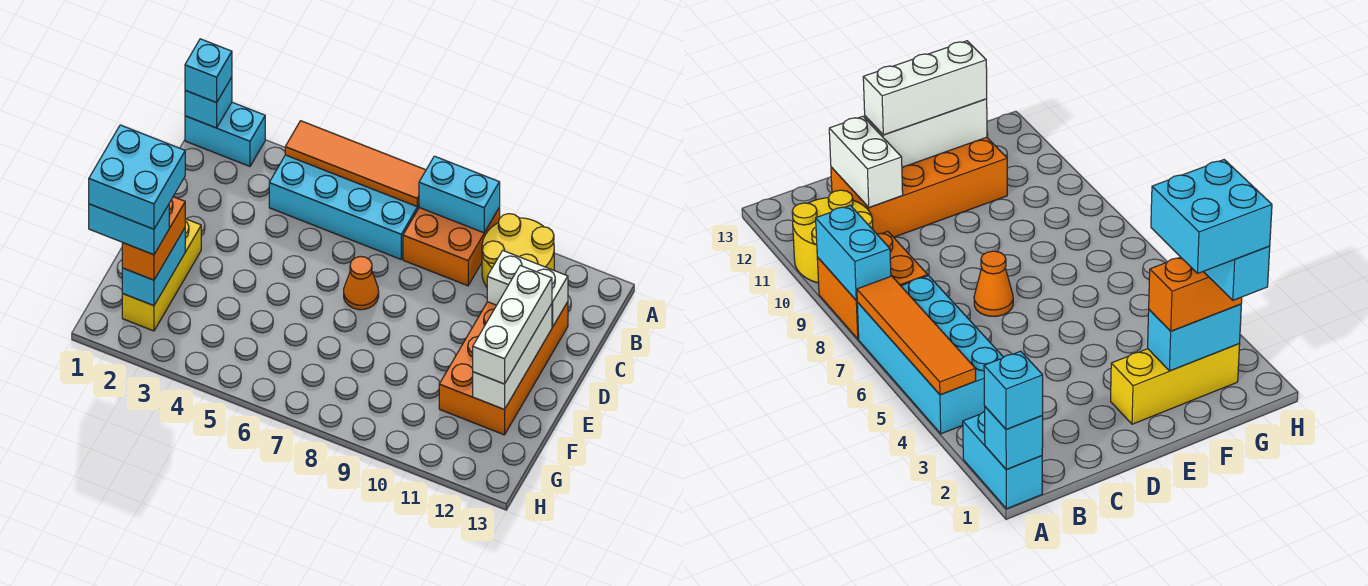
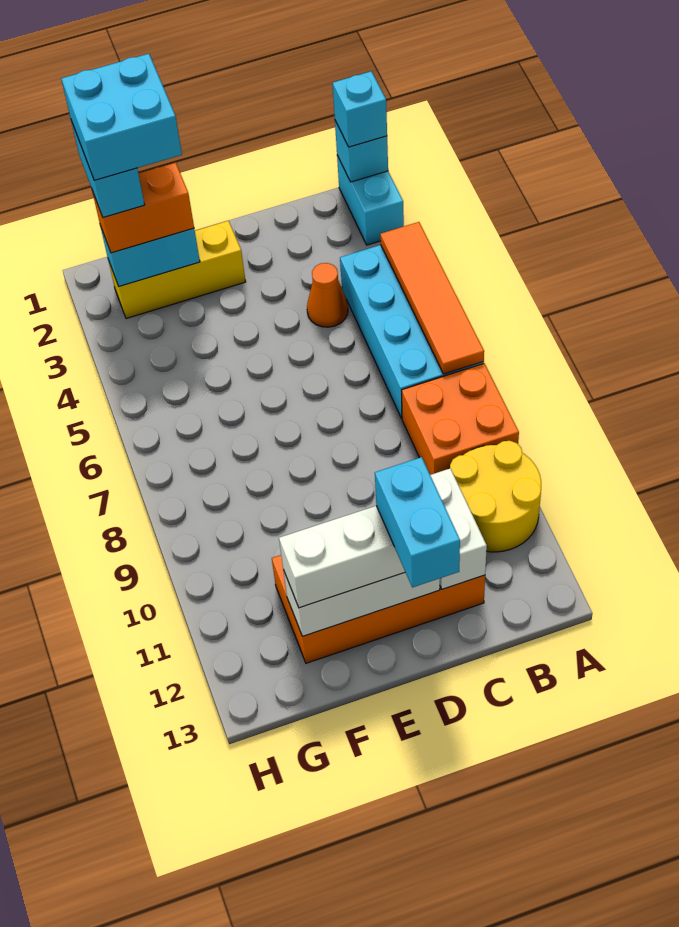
cyan brick A8:A9 level 2 -> cyan brick D12:D13 level 4
orange cone D7 level 1 -> orange cone C4 level 1

